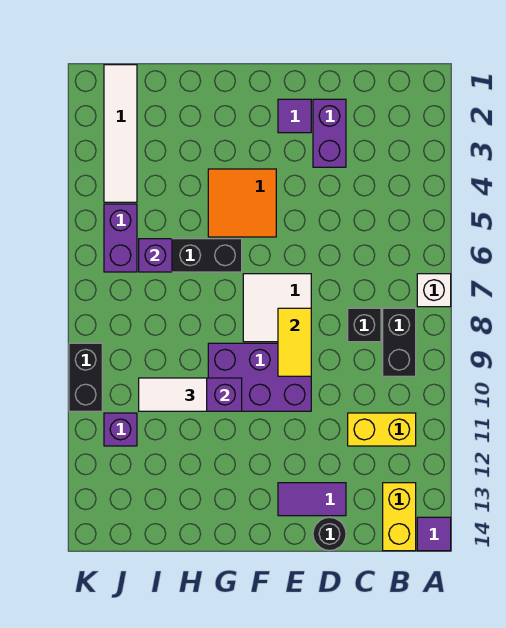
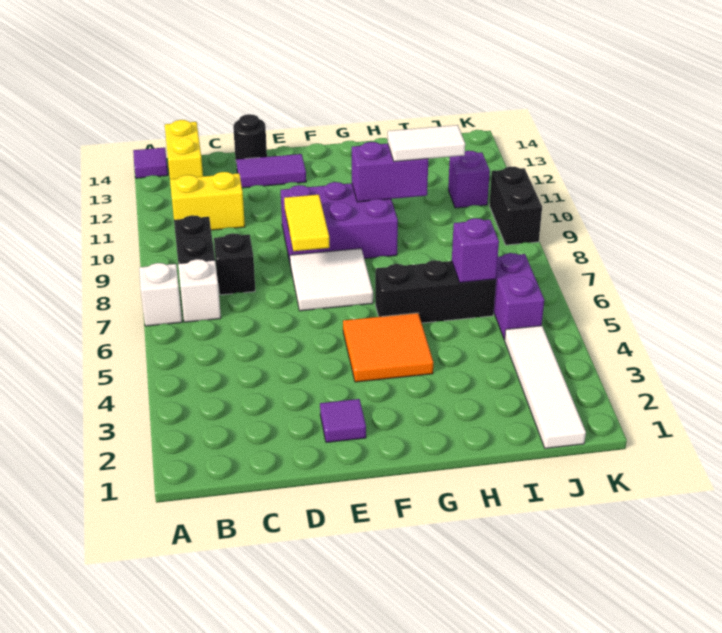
none -> white brick B7 level 1
purple brick D2:D3 level 1 -> none

